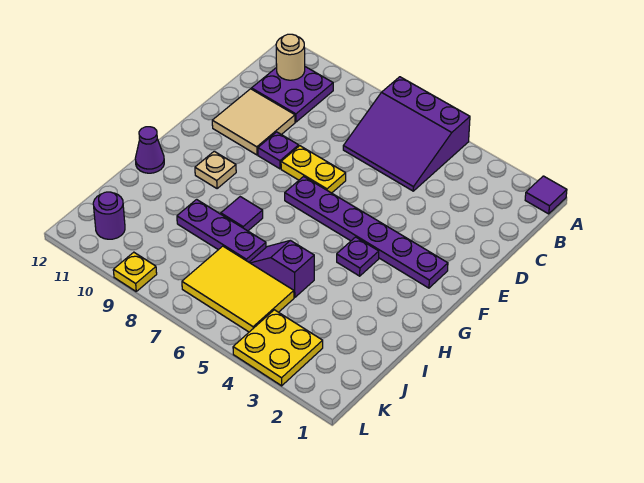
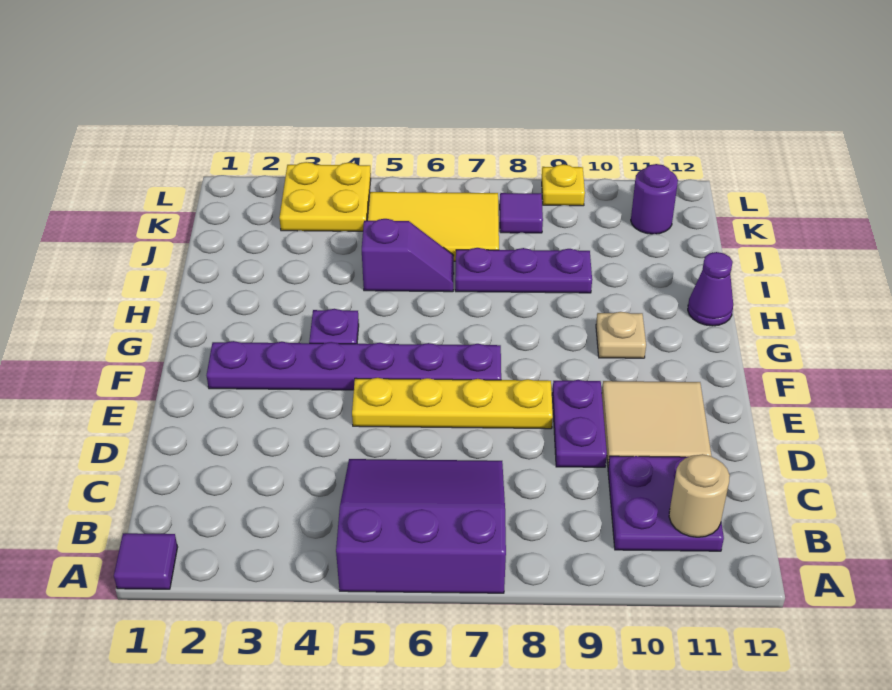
yellow plate E7:E8 level 1 -> yellow plate E5:E8 level 1
purple plate E9 level 1 -> purple plate D9:E9 level 1
purple tile H8 level 1 -> purple tile K8 level 1

